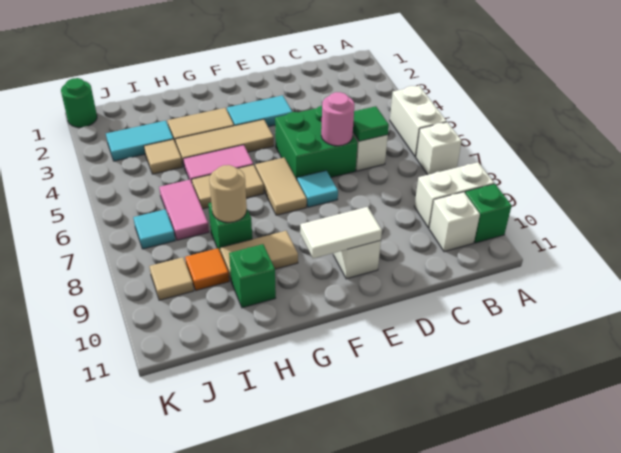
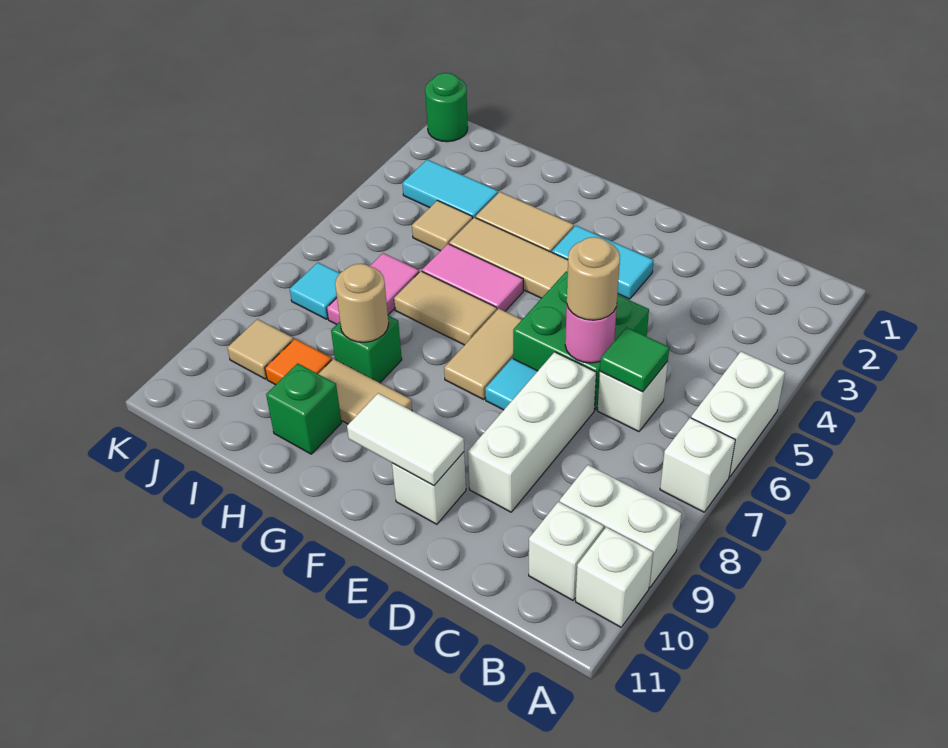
green brick A10 level 1 -> white brick A10 level 1
none -> tan round brick D6 level 3
none -> white brick D7:D9 level 1

